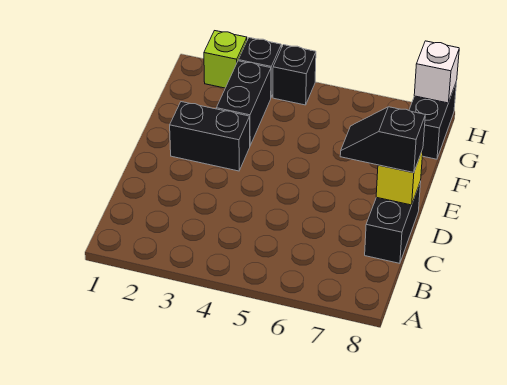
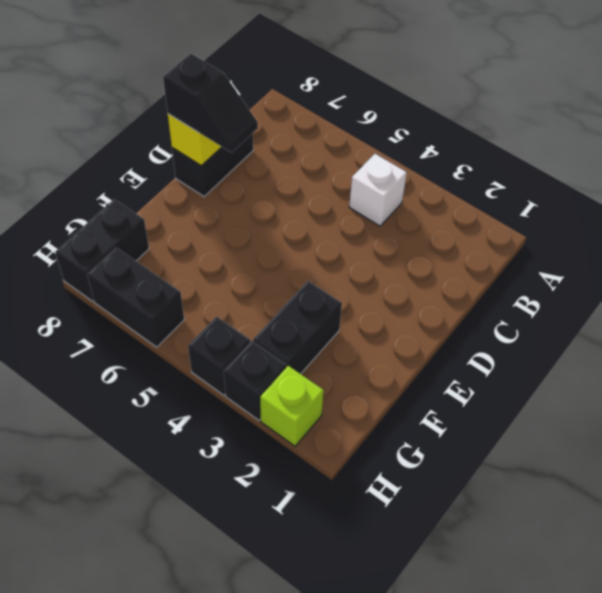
black brick E2:E3 level 1 -> black brick H6:H7 level 1
white brick H8 level 2 -> white brick B4 level 1

